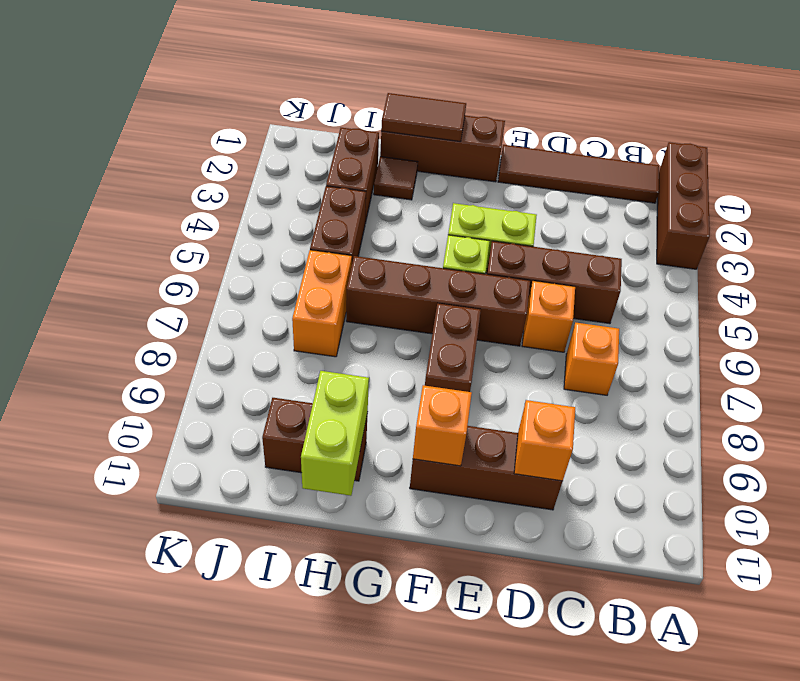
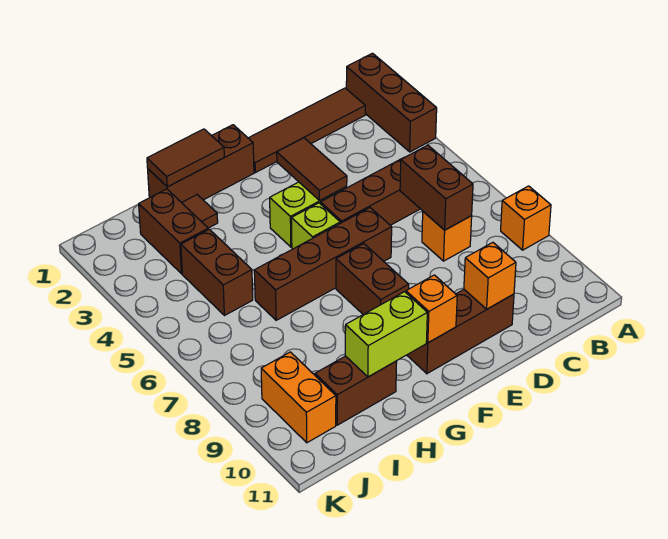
none -> brown brick C6:C7 level 2
orange brick D6 level 1 -> orange brick A8 level 1
none -> brown tile E3:E4 level 2
lime brick H10:H11 level 2 -> lime brick G10:H10 level 2
orange brick I6:I7 level 1 -> orange brick J9:J10 level 1

